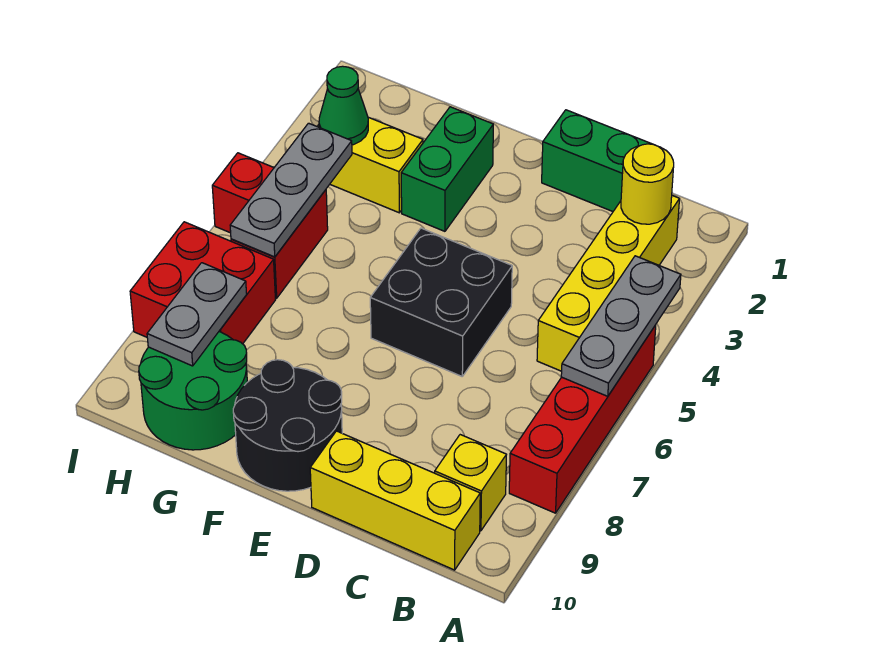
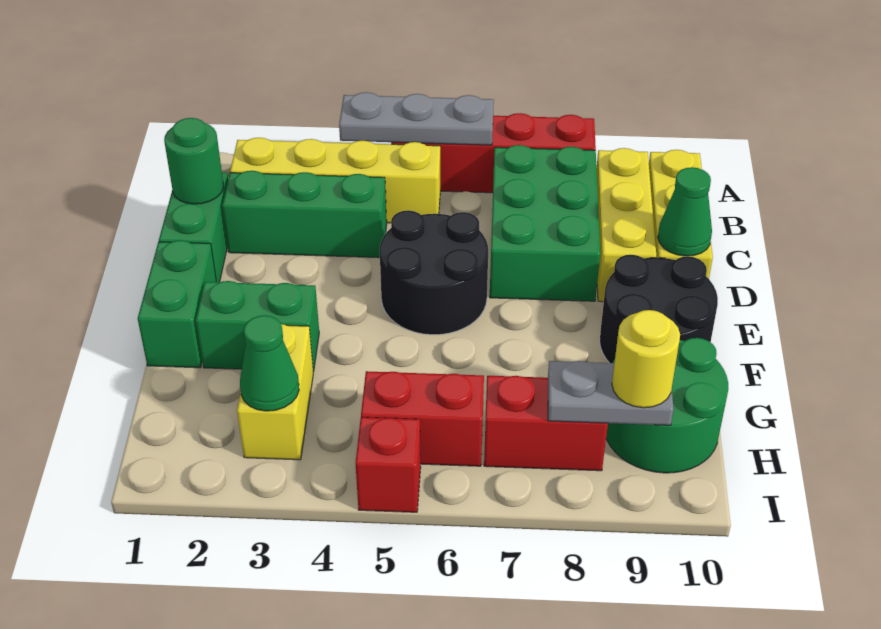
yellow round brick B2 level 2 -> yellow round brick H9 level 3
none -> green brick B7:D8 level 1
yellow brick B9 level 1 -> yellow brick B9:D9 level 1
none -> green round brick C1 level 2
none -> green brick C2:C4 level 1
black brick D5:E6 level 1 -> black round brick D5:E6 level 1
none -> green cone D10 level 2
none -> green brick E1:F1 level 1
grey plate H4:H6 level 2 -> none
red brick H7:I8 level 1 -> red brick H7:H8 level 1

